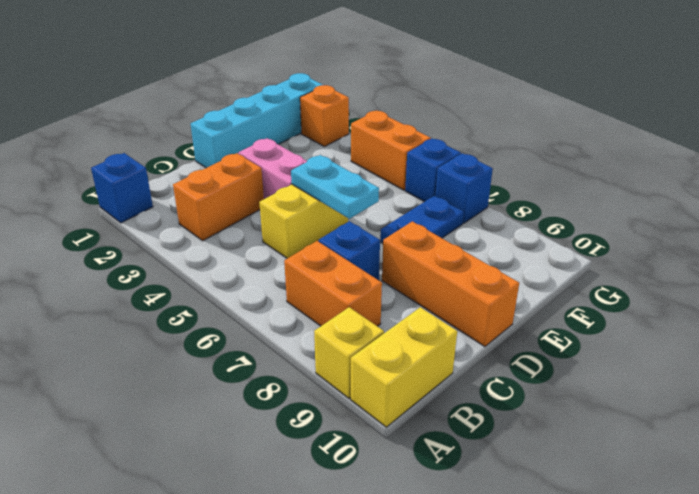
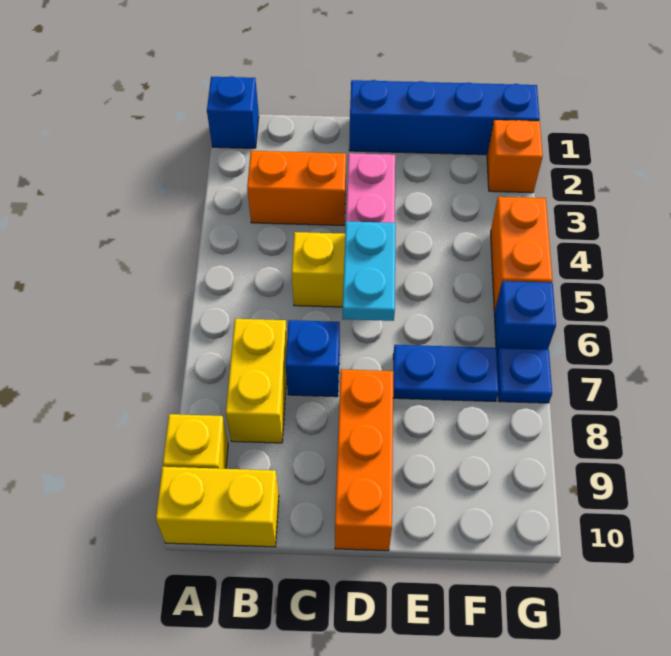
orange brick B7:B8 level 1 -> yellow brick B7:B8 level 1
cyan brick D1:G1 level 1 -> blue brick D1:G1 level 1
blue brick G7 level 1 -> blue plate G7 level 1

